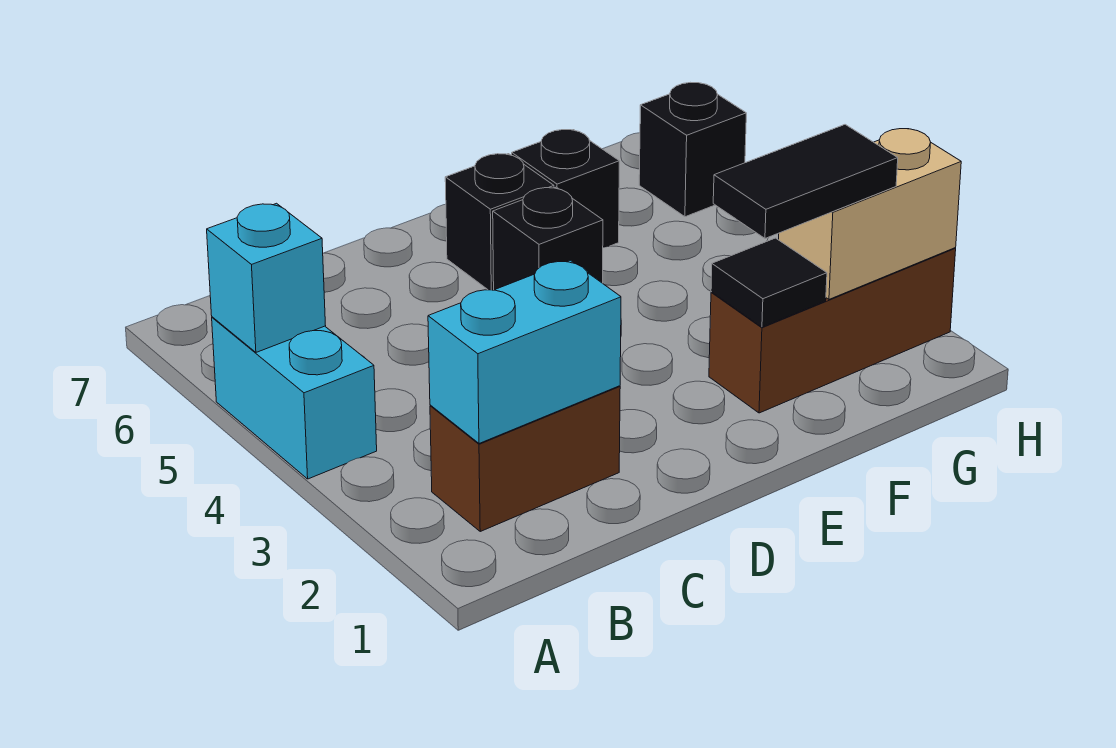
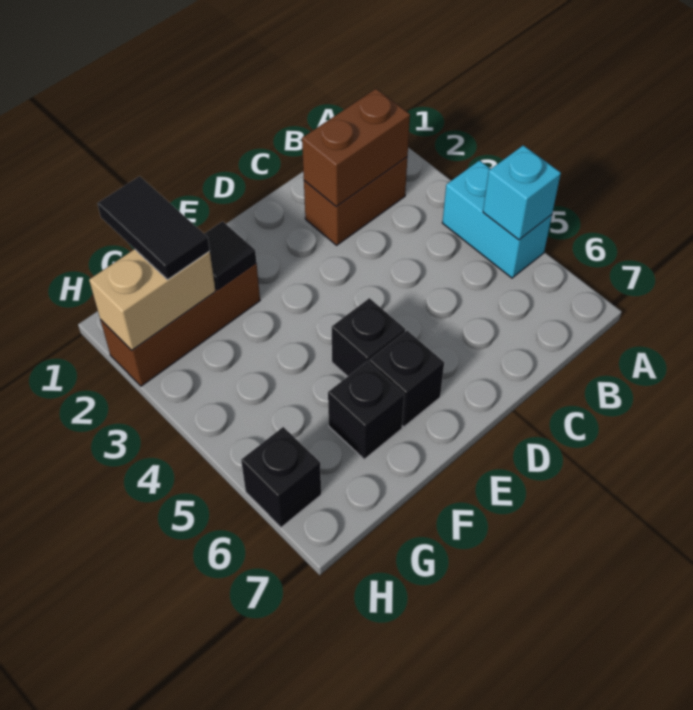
cyan brick B2:C2 level 2 -> brown brick B2:C2 level 2
black tile F2:G2 level 3 -> black tile G1:G2 level 3

